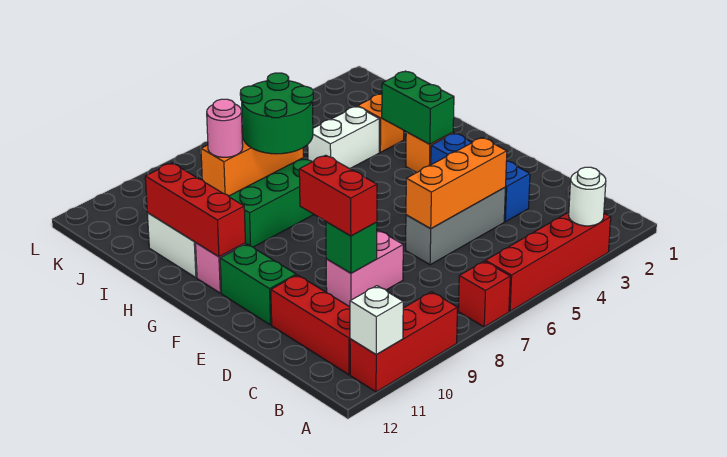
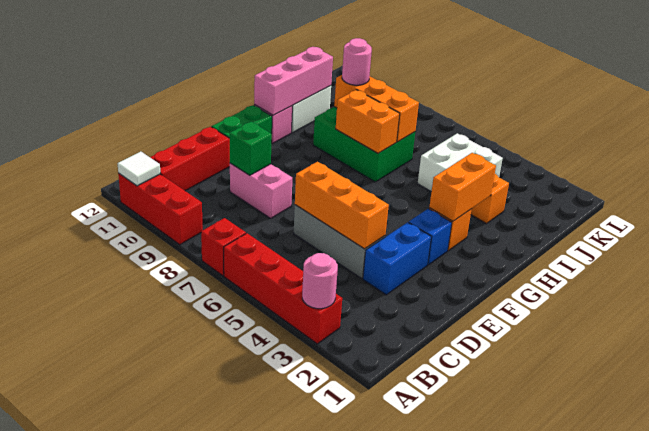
white round brick A3 level 2 -> pink round brick A3 level 2
white brick A11 level 2 -> white tile A11 level 2
red brick D9:E9 level 3 -> none
green brick G3:H3 level 2 -> orange brick G3:H3 level 2
red brick G11:I11 level 2 -> pink brick G11:I11 level 2
none -> orange brick H7:H8 level 2
green round brick H7:I8 level 3 -> none
white brick I4:I5 level 1 -> white brick I4:J5 level 1

